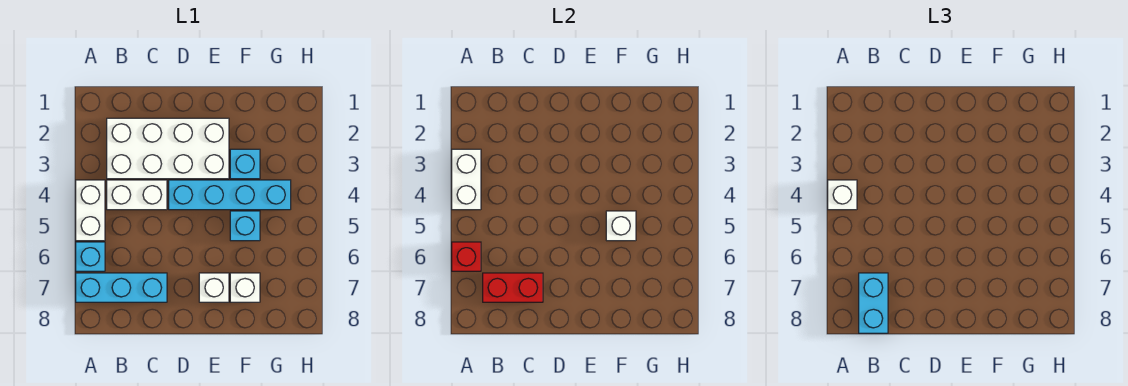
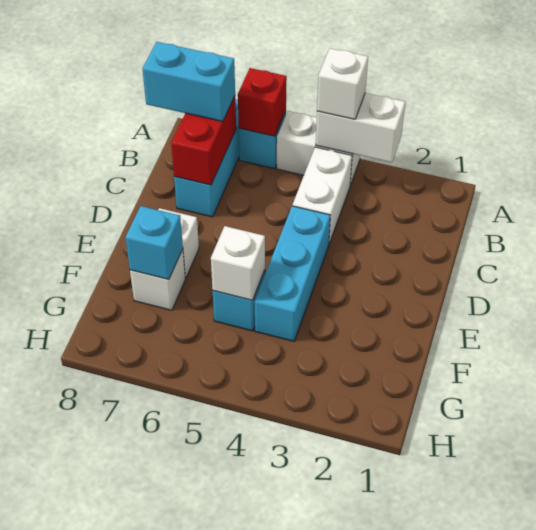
white brick B2:E3 level 1 -> none
cyan brick D4:G4 level 1 -> cyan brick D4:F4 level 1
cyan brick F3 level 1 -> cyan brick F7 level 2

